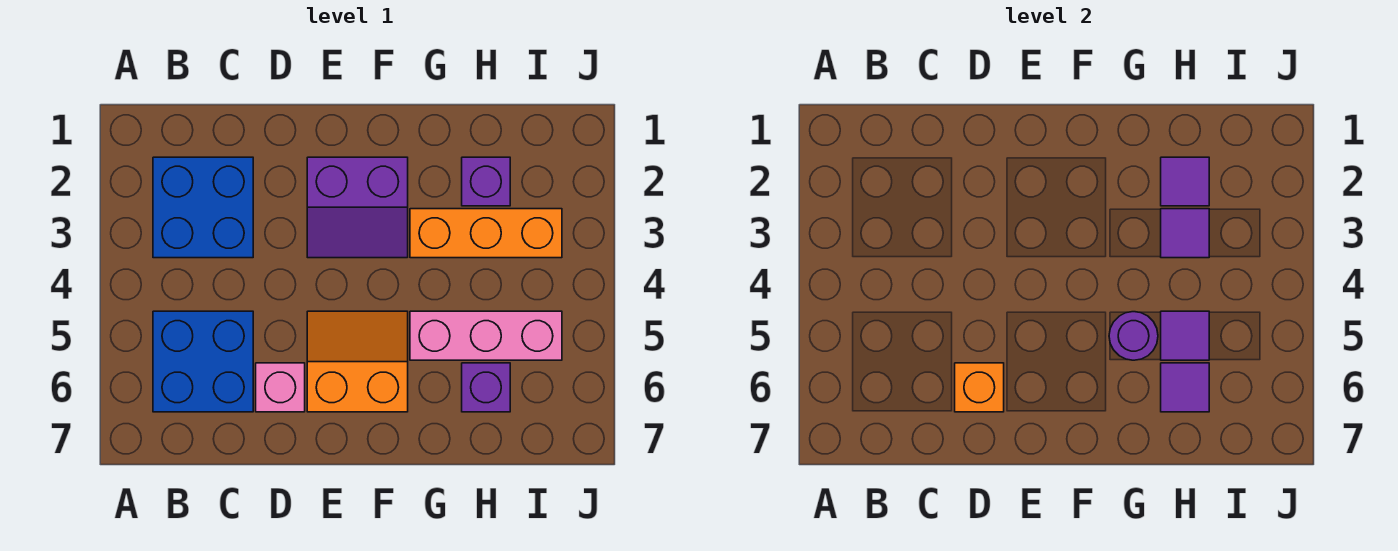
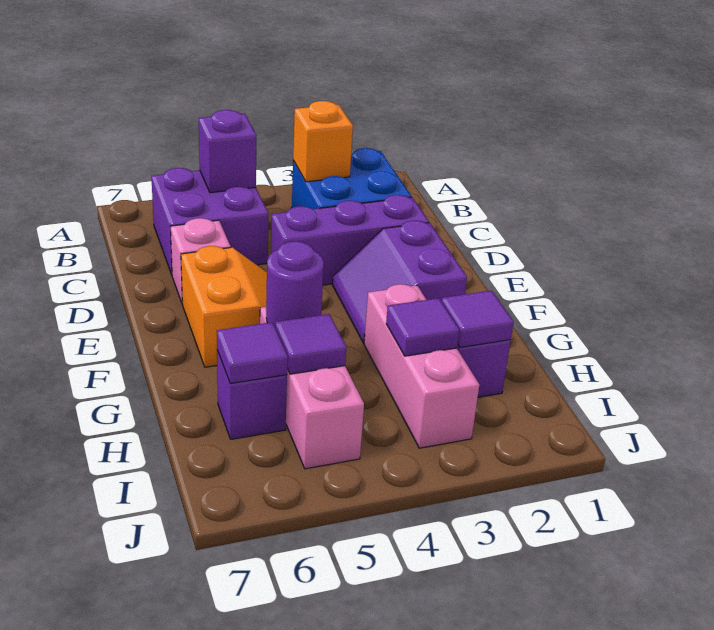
blue brick B5:C6 level 1 -> purple brick B5:C6 level 1
none -> purple brick B5 level 2
none -> purple brick D2:D4 level 1
orange brick D6 level 2 -> orange brick B3 level 2
orange brick G3:I3 level 1 -> pink brick G3:I3 level 1

